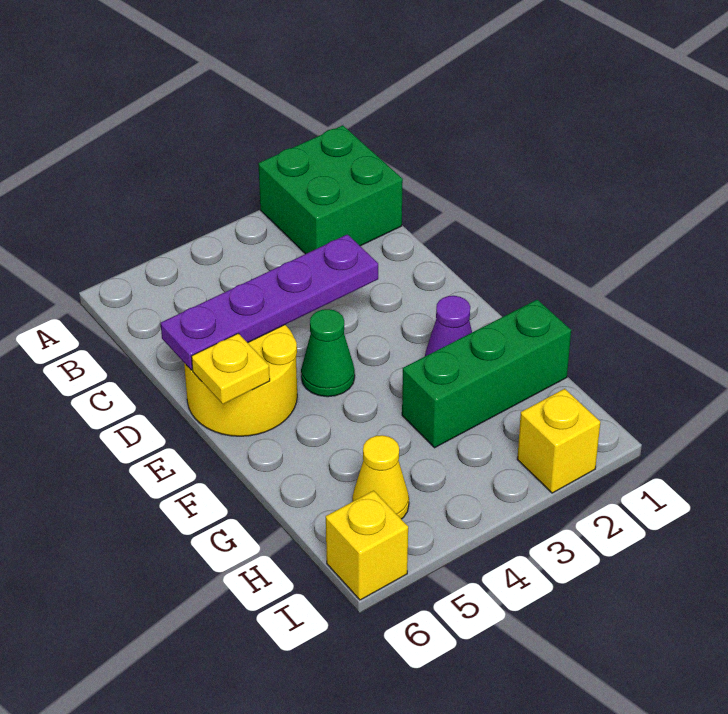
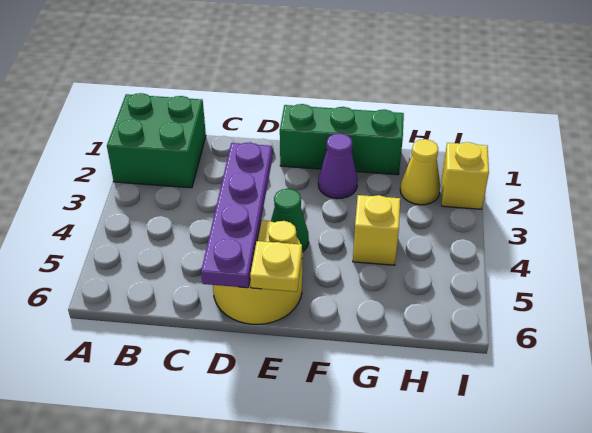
green brick G1:G3 level 1 -> green brick E1:G1 level 1
yellow cone H5 level 1 -> yellow cone H2 level 1
yellow brick I6 level 1 -> yellow brick G4 level 1

